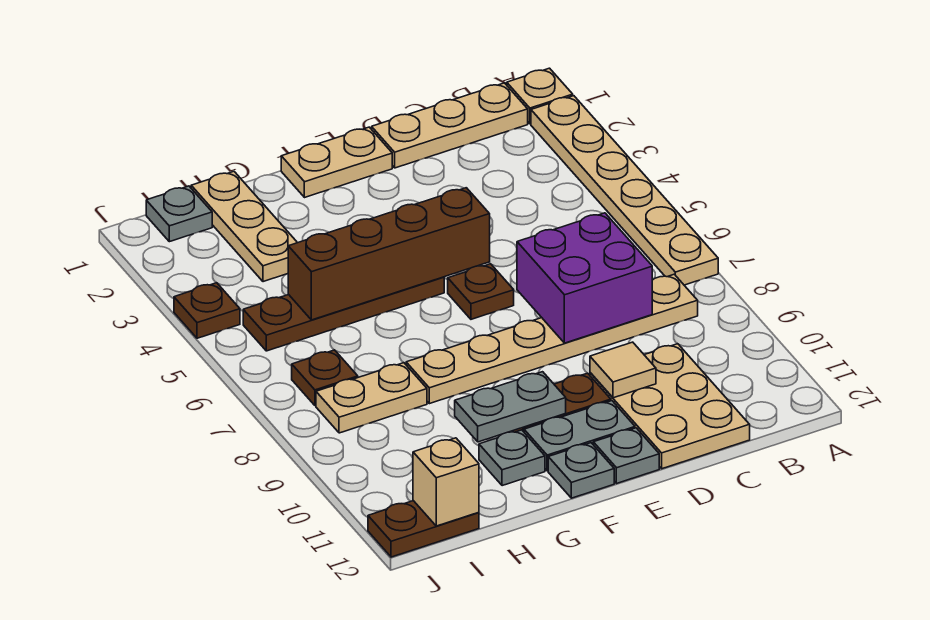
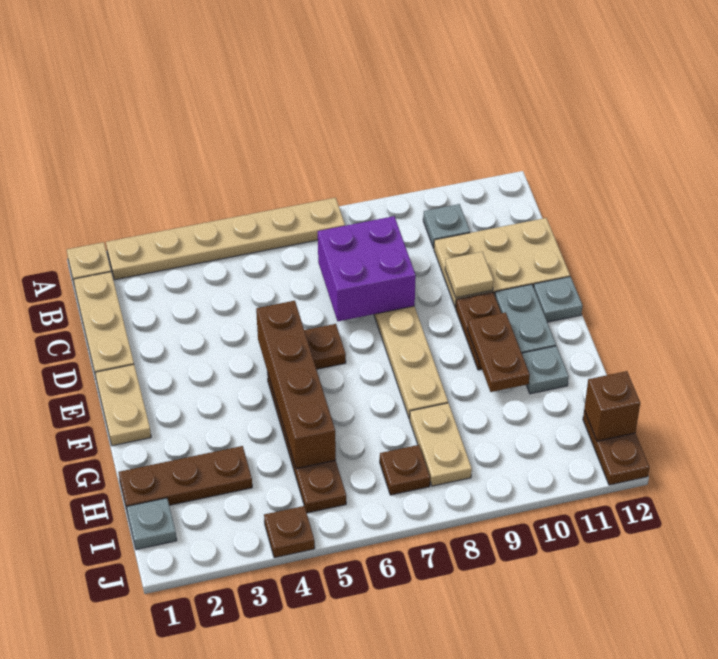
grey plate F10:G10 level 2 -> brown plate F10:G10 level 2
grey plate F12 level 1 -> grey plate B10 level 1
tan plate H1:H3 level 1 -> brown plate H1:H3 level 1
tan brick I12 level 2 -> brown brick I12 level 2

